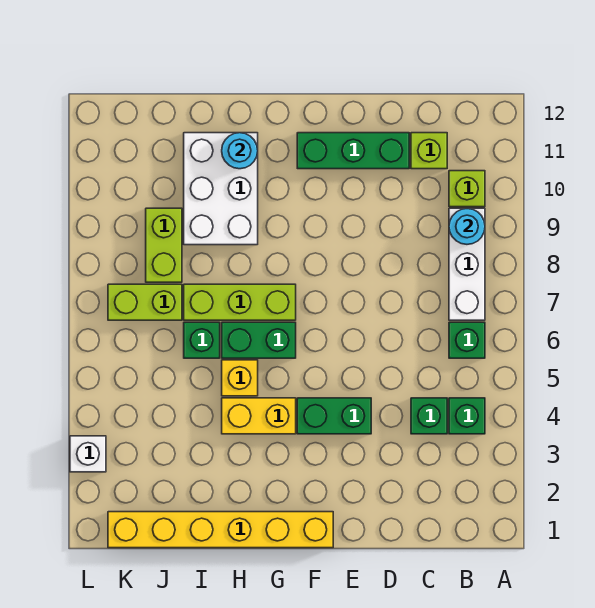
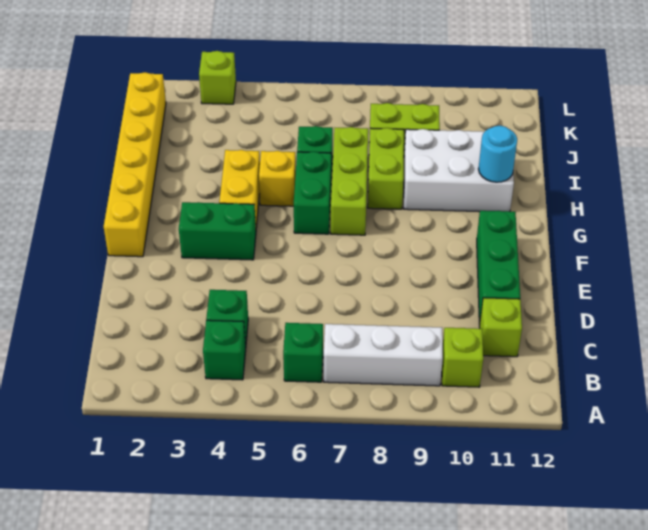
cyan round brick B9 level 2 -> none
green brick E4:F4 level 1 -> green brick F3:F4 level 1
lime brick J7:K7 level 1 -> lime brick H8:I8 level 1
white brick L3 level 1 -> lime brick L3 level 1

